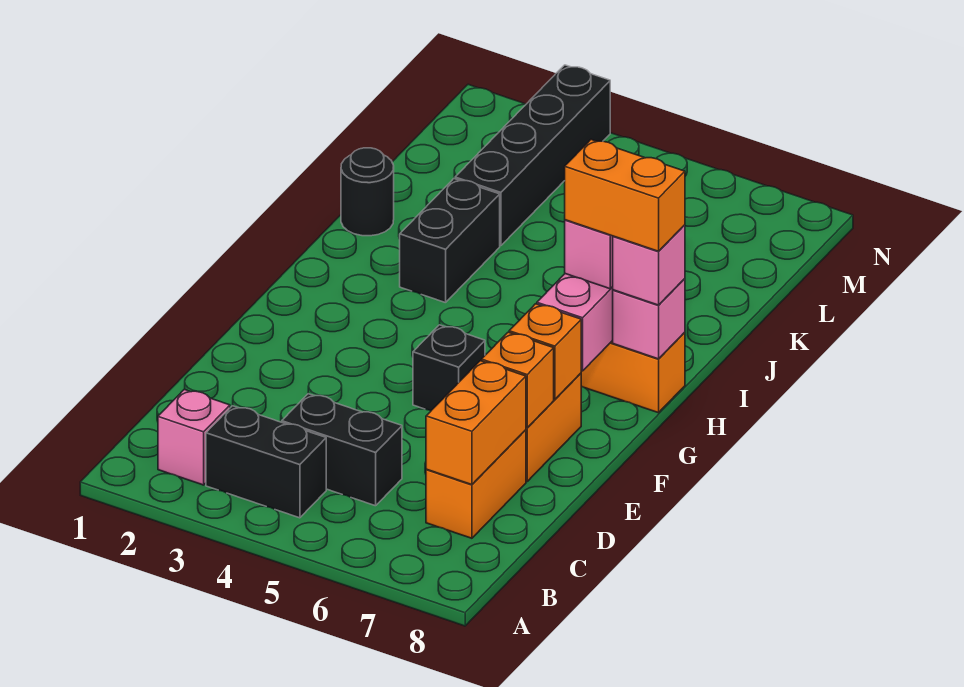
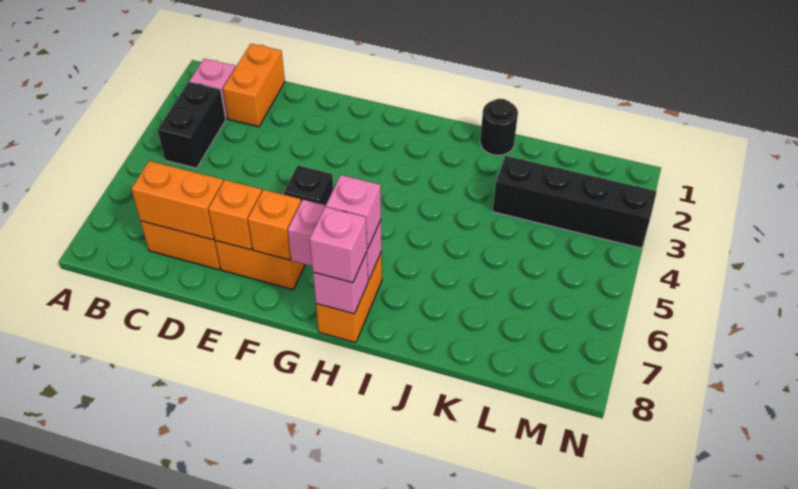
black brick C4:C5 level 1 -> none
orange brick H7:H8 level 4 -> orange brick C1:C2 level 1
black brick I3:J3 level 1 -> none

